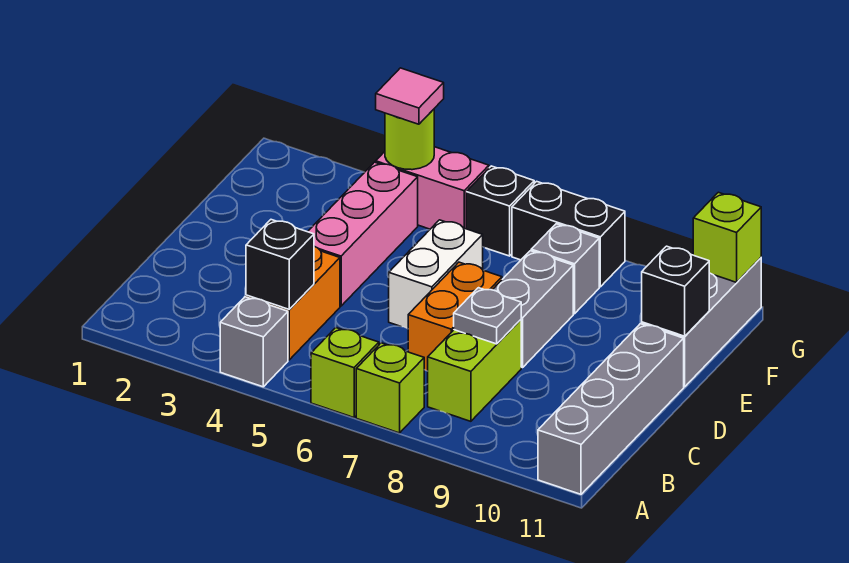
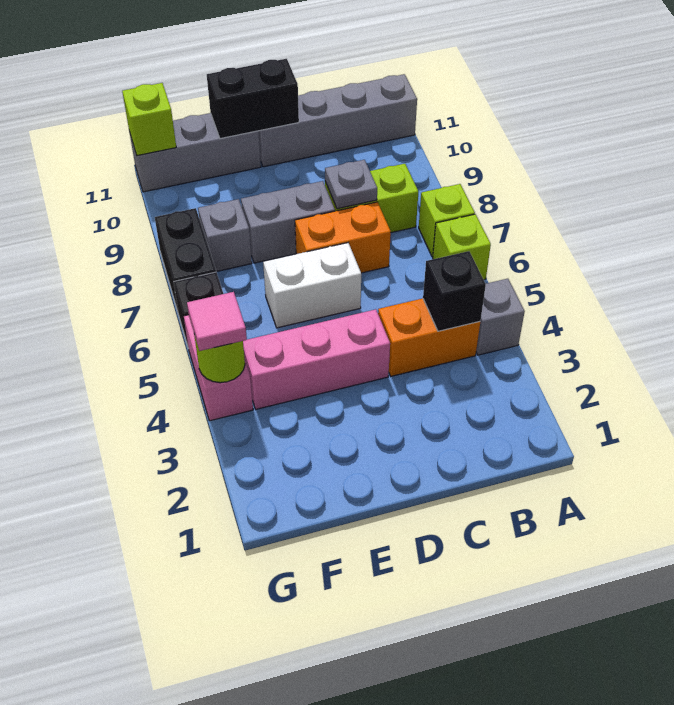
black brick E11 level 2 -> black brick D11:E11 level 2

